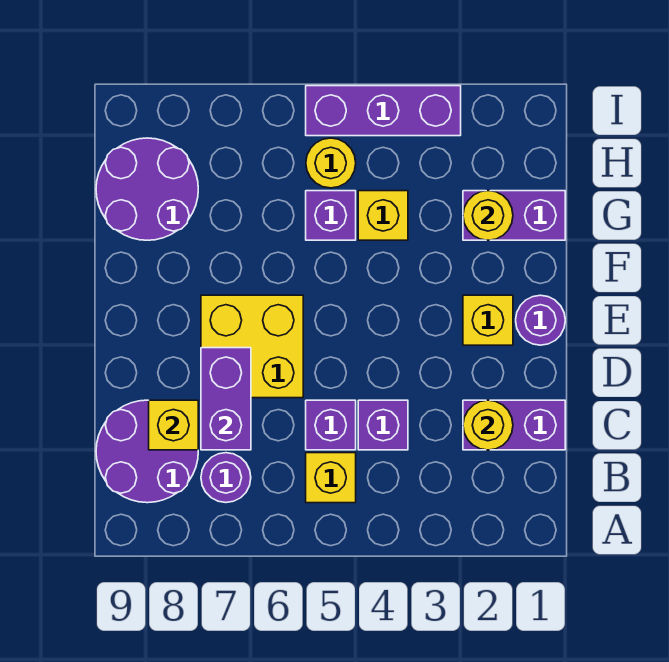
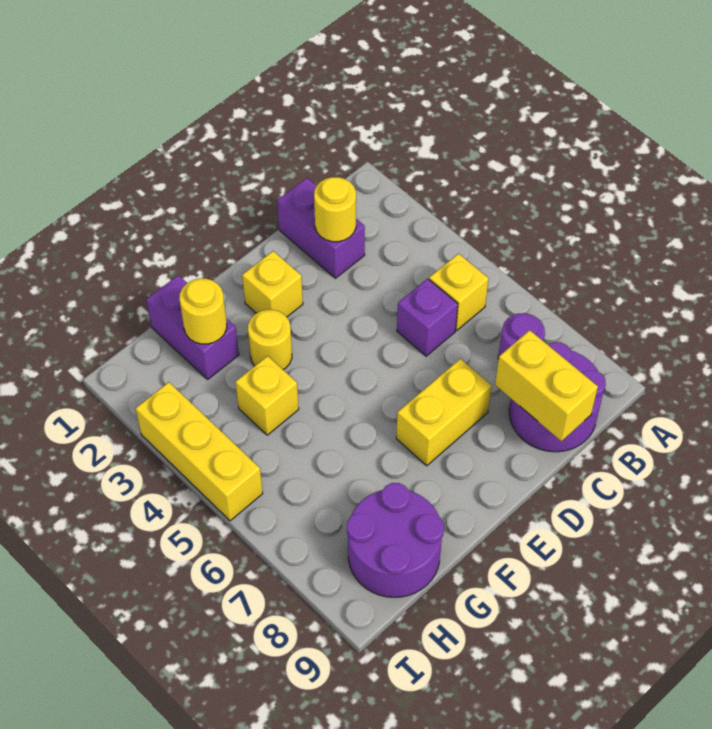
purple brick C4 level 1 -> none
purple brick C7:D7 level 2 -> none
yellow brick C8 level 2 -> yellow brick C8:C9 level 2
yellow brick D6:E7 level 1 -> yellow brick D7:E7 level 1
purple round brick E1 level 1 -> none
purple brick G5 level 1 -> none
yellow round brick H5 level 1 -> yellow round brick F3 level 1
purple brick I3:I5 level 1 -> yellow brick I3:I5 level 1

